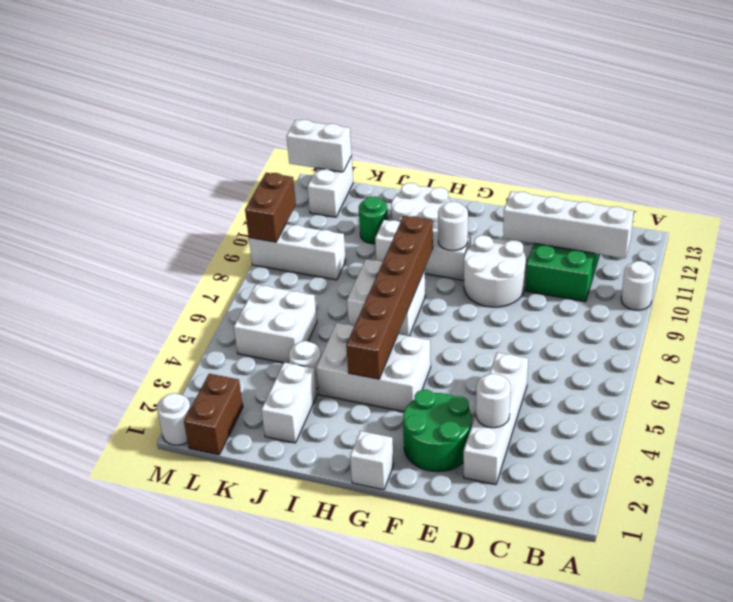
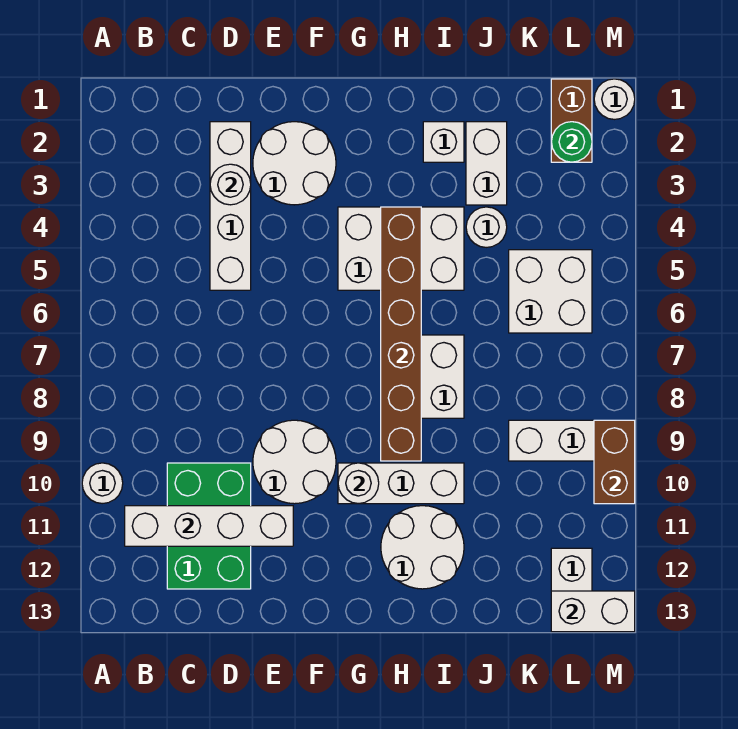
green round brick E2:F3 level 1 -> white round brick E2:F3 level 1
white brick G1 level 1 -> white brick I2 level 1
green round brick J11 level 1 -> green round brick L2 level 2

